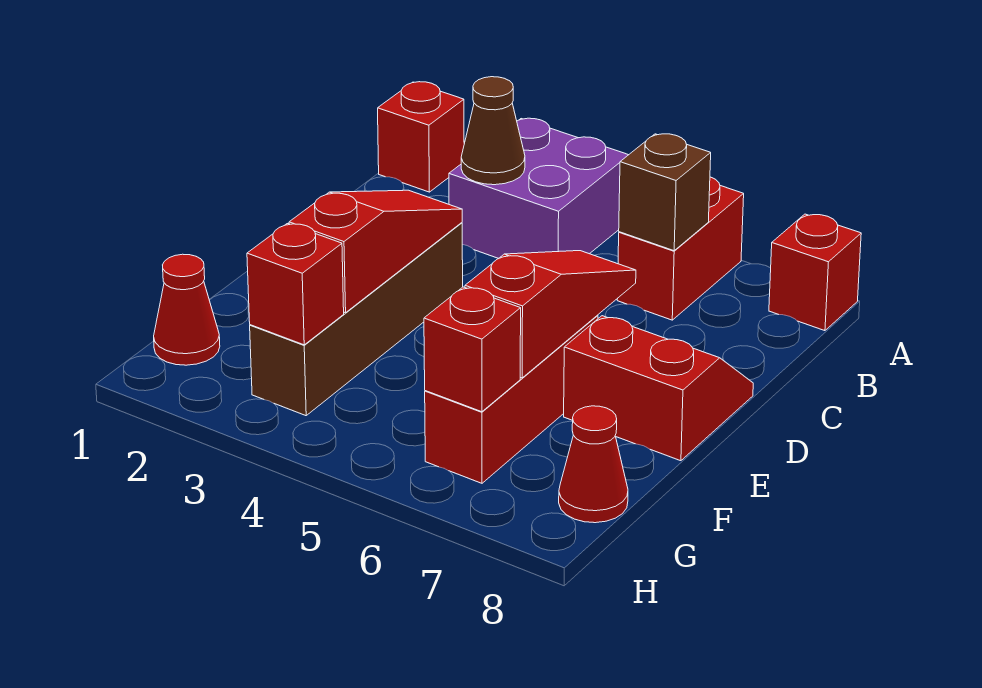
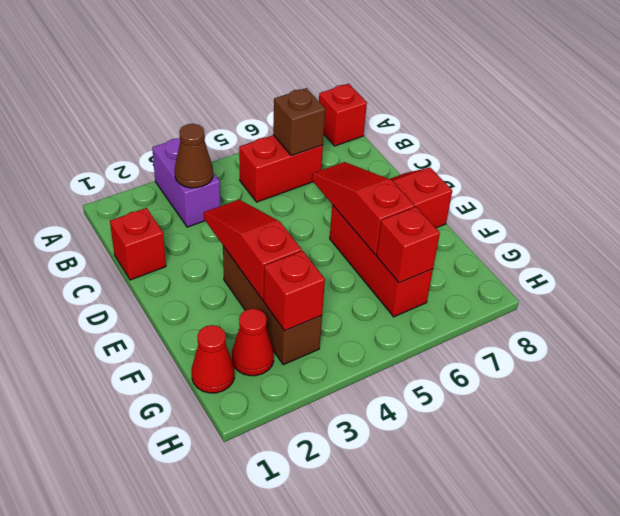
red brick A1 level 1 -> red brick C1 level 1
purple brick A3:B4 level 1 -> purple brick A3:B3 level 1
red brick A6:B6 level 1 -> red brick B5:B6 level 1
brown brick D3:G3 level 1 -> brown brick E3:G3 level 1
red cone G8 level 1 -> red cone G2 level 1

